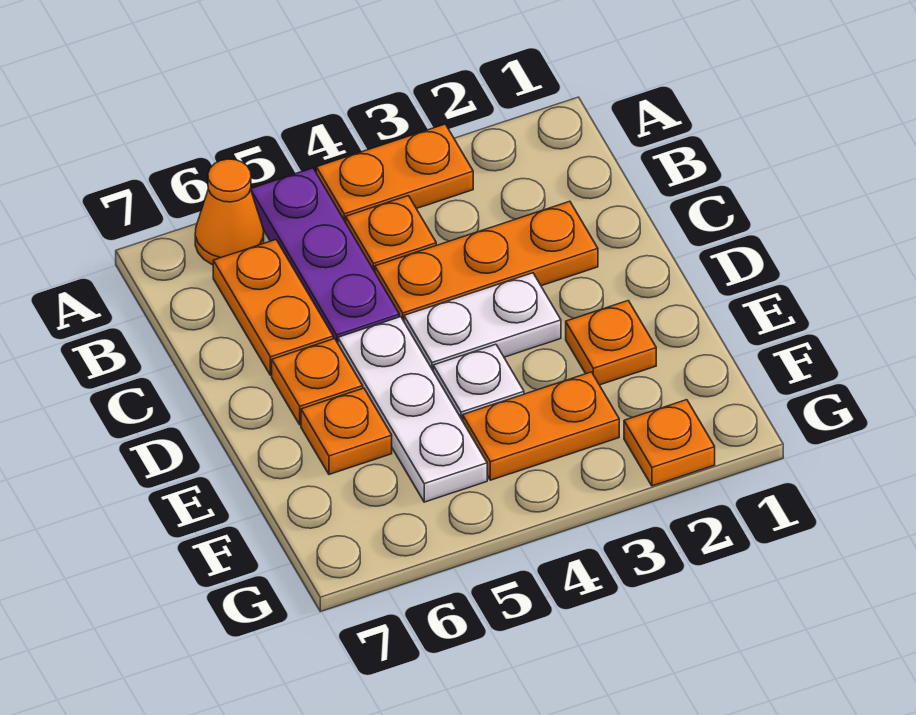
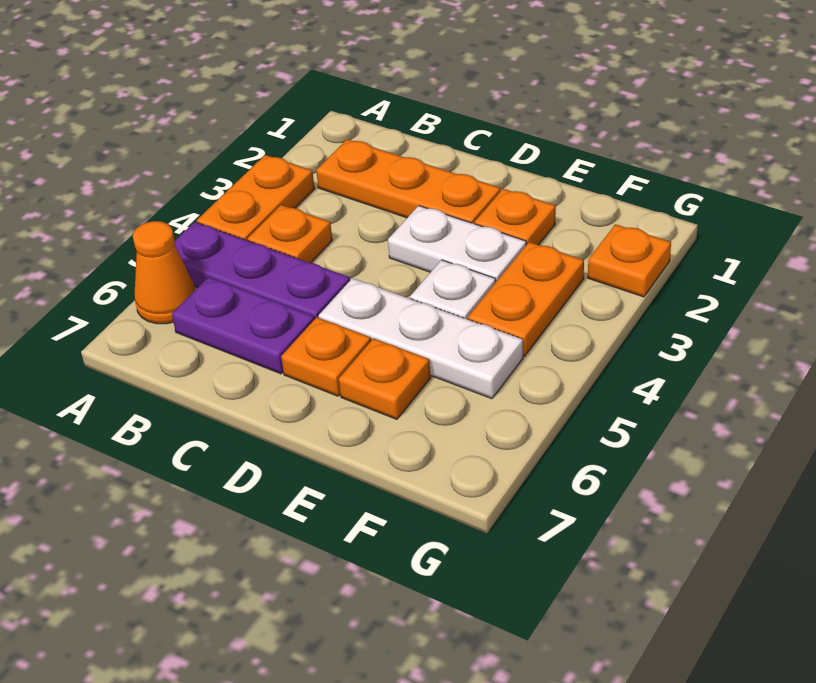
orange plate B6:C6 level 1 -> purple plate B6:C6 level 1
orange plate C2:C4 level 1 -> orange plate B2:D2 level 1
white plate D3:D4 level 1 -> white plate D3:E3 level 1

